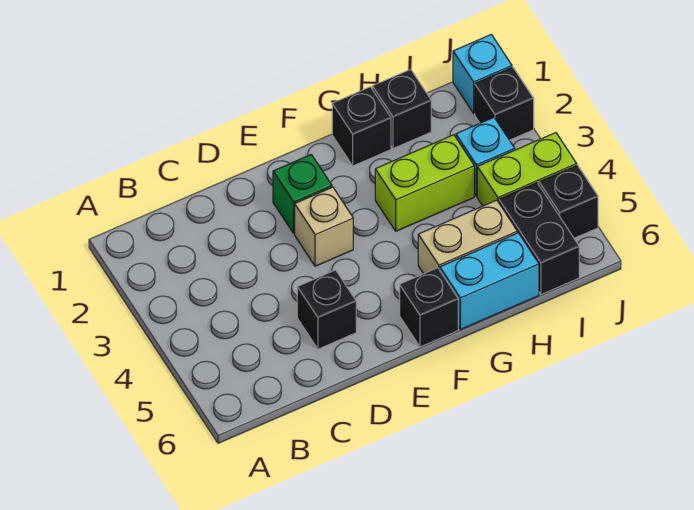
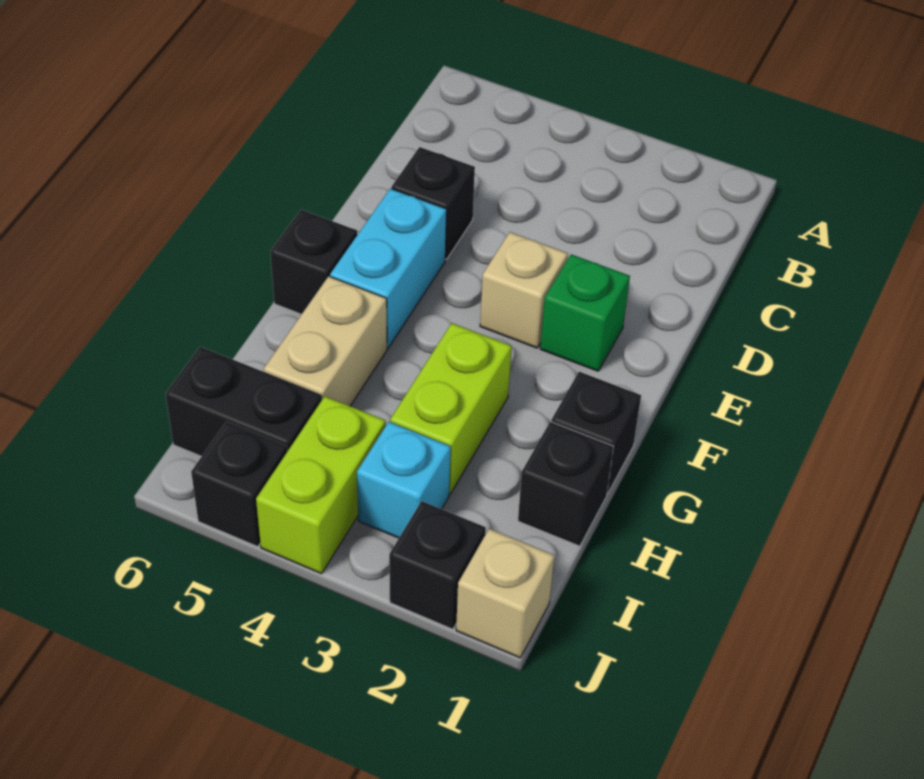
cyan brick G6:H6 level 1 -> cyan brick E5:F5 level 1
cyan brick J1 level 1 -> tan brick J1 level 1

